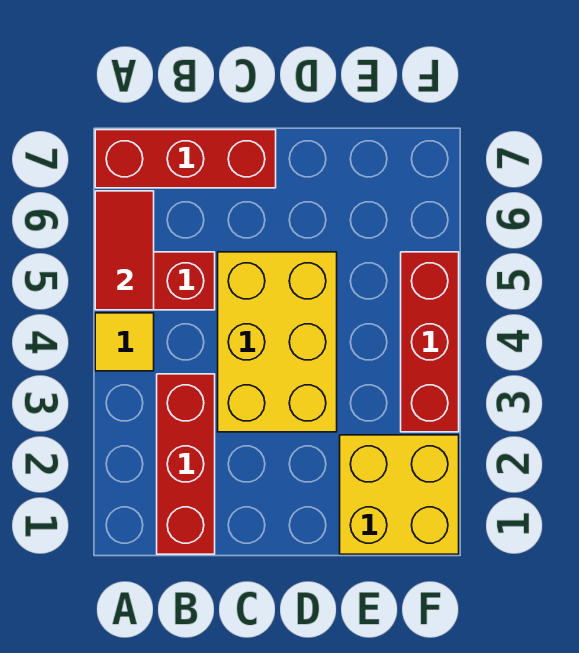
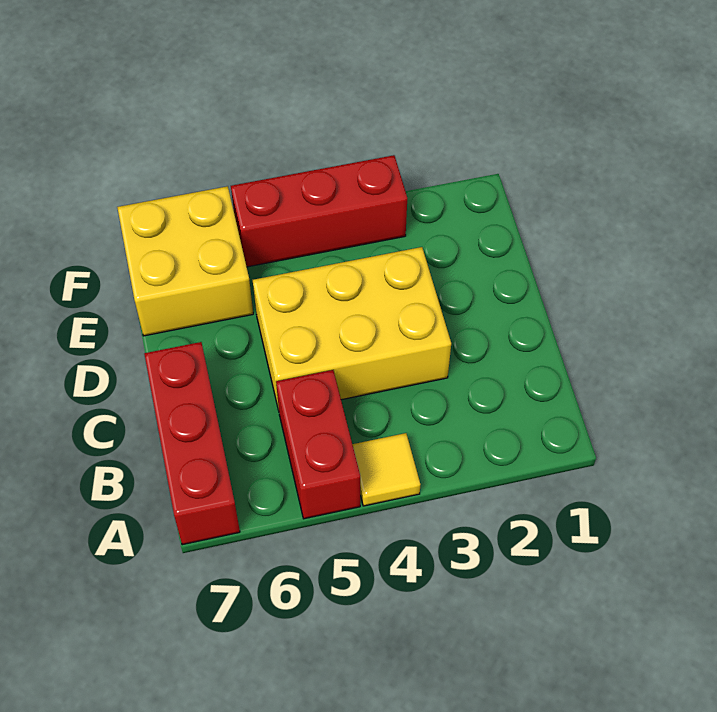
red tile A5:A6 level 2 -> none
red brick B1:B3 level 1 -> none
yellow brick E1:F2 level 1 -> yellow brick E6:F7 level 1

